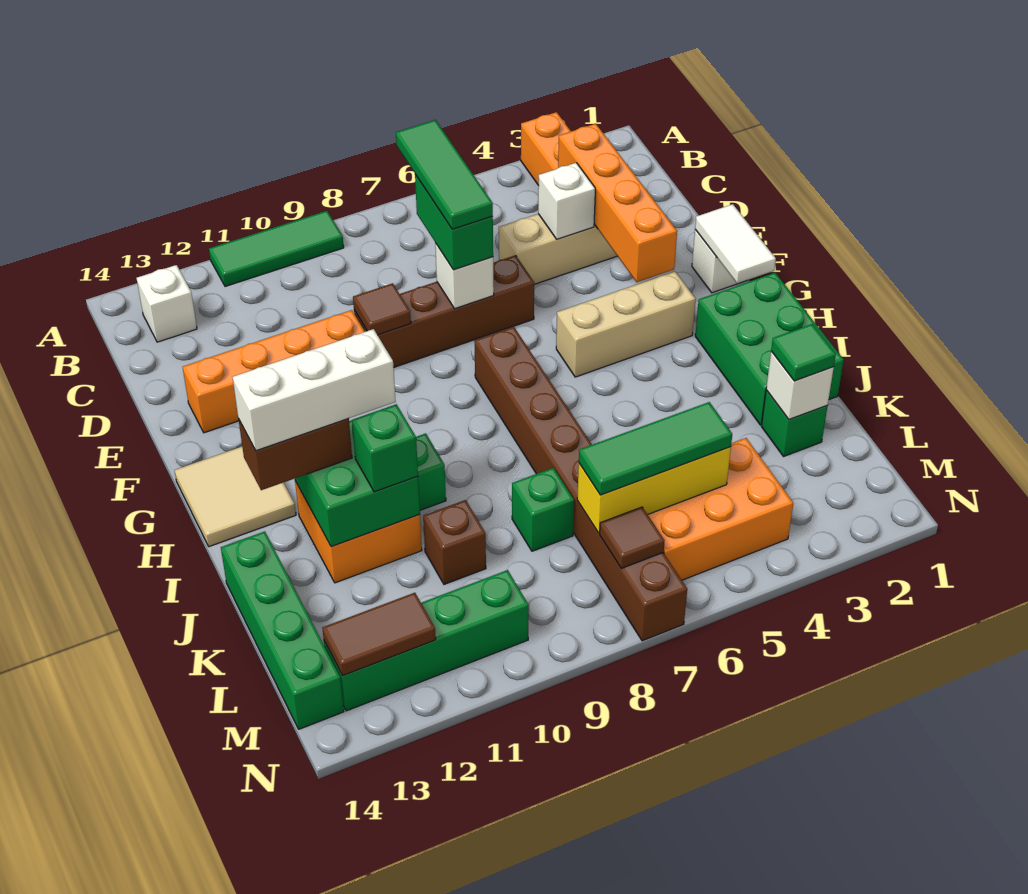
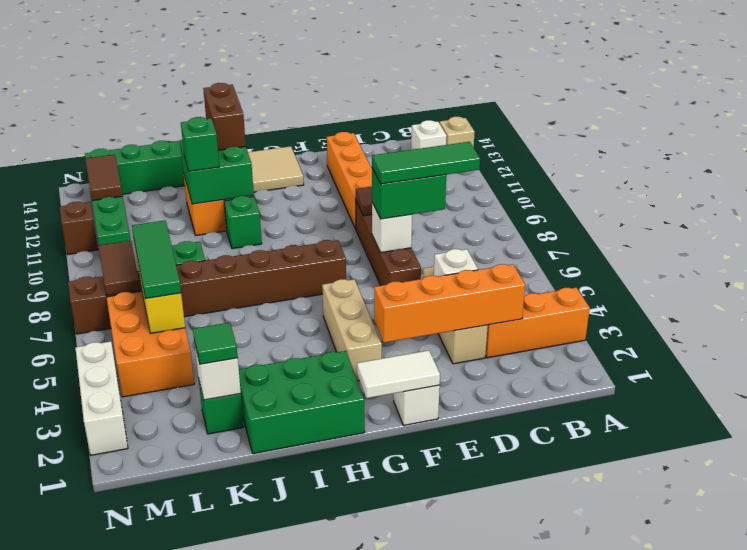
green tile A9:A11 level 1 -> none
none -> tan brick A13 level 1
white brick I11:I13 level 4 -> white brick N2:N4 level 1
brown brick K10 level 1 -> brown brick N11 level 1
brown tile M7 level 2 -> brown tile M7:M8 level 2

